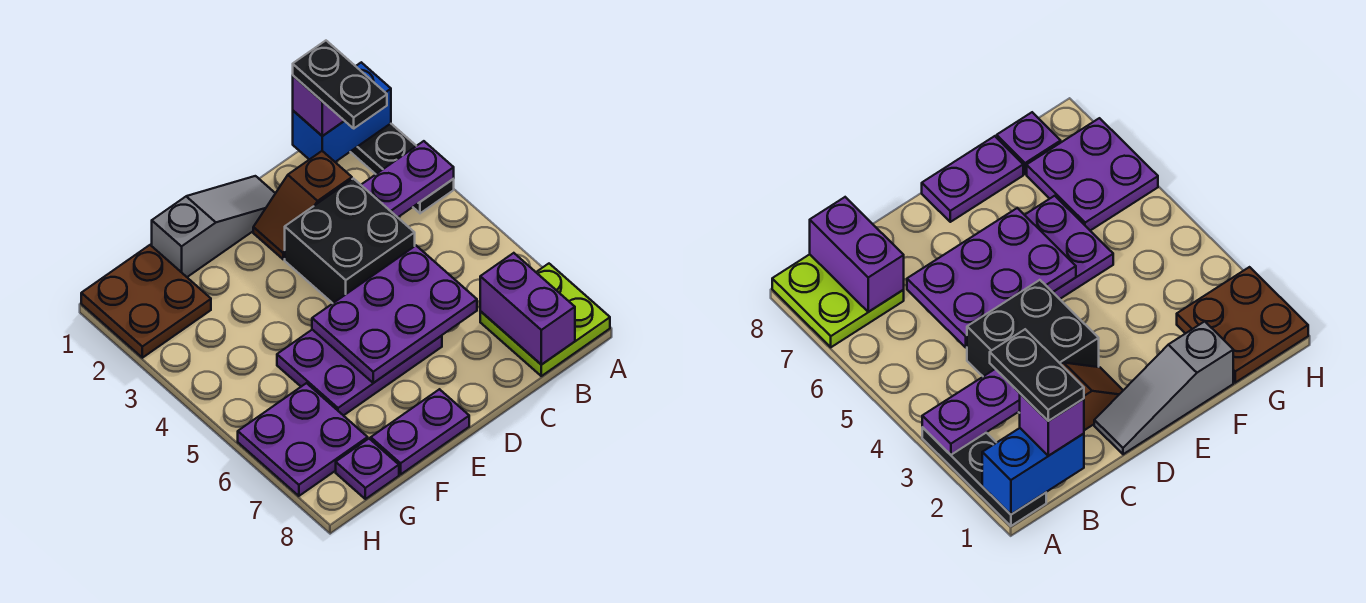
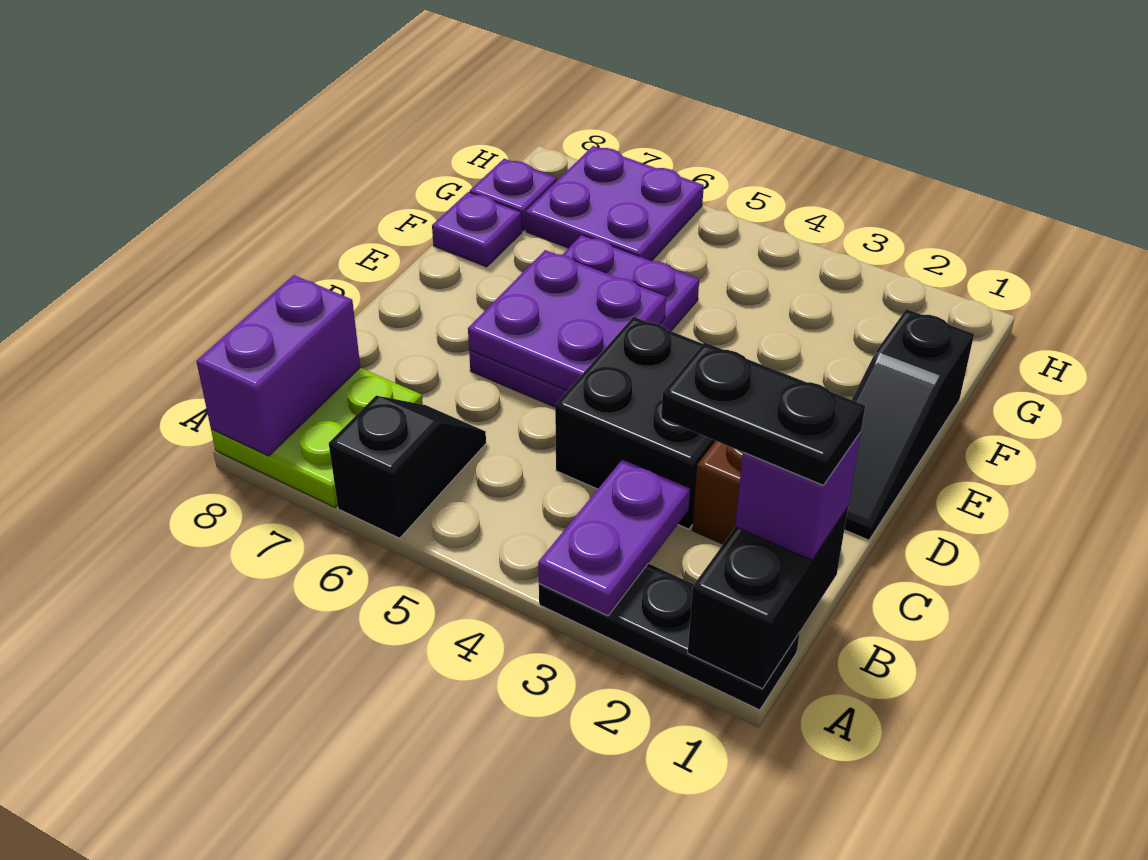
blue brick A1:B1 level 2 -> black brick A1:B1 level 2
none -> black slope A6:B6 level 1 top A
purple brick B7:B8 level 2 -> purple brick A8:B8 level 2
purple plate C5:E6 level 2 -> purple plate D5:E6 level 2
grey slope D1:F1 level 1 top F -> black slope D1:F1 level 1 top F
purple plate E8:F8 level 1 -> purple plate F8 level 1
brown plate G1:H2 level 1 -> none

